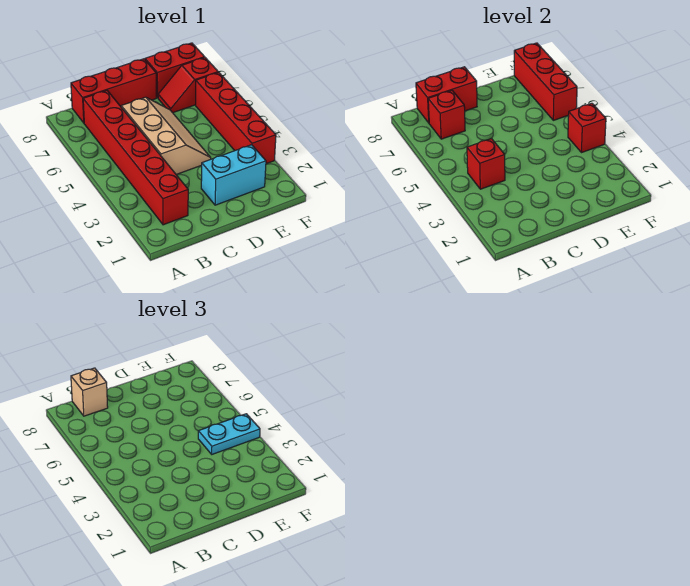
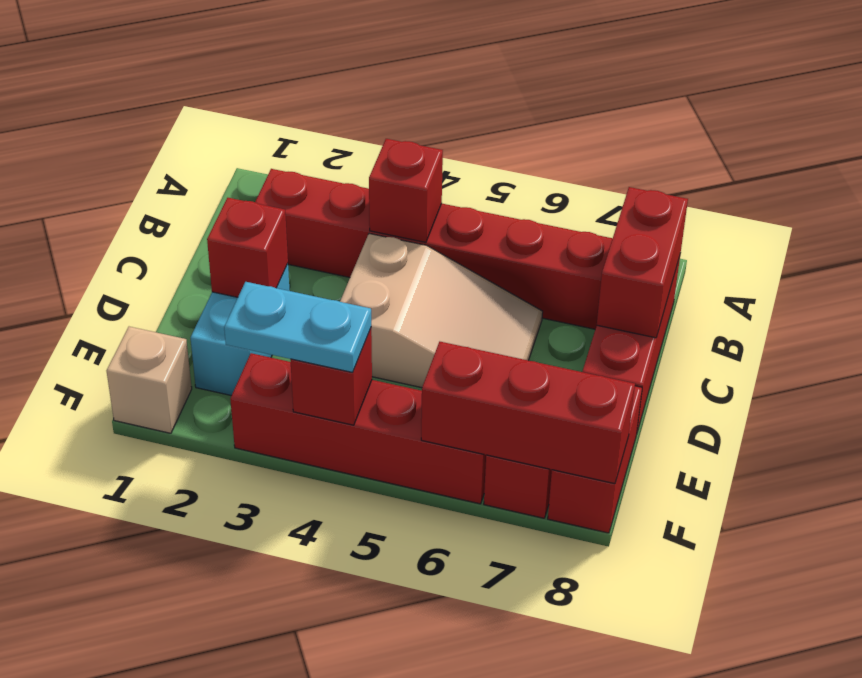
red brick B7 level 2 -> red brick D2 level 2
tan brick B8 level 3 -> tan brick F1 level 1
tan slope C4:D6 level 1 top C -> tan slope C4:D6 level 1 top 4
cyan plate E4:F4 level 3 -> cyan plate F3:F4 level 3

